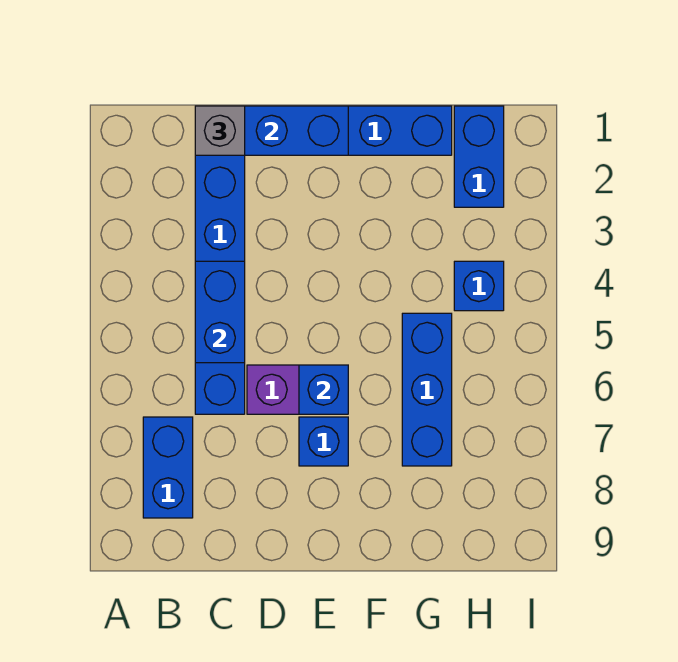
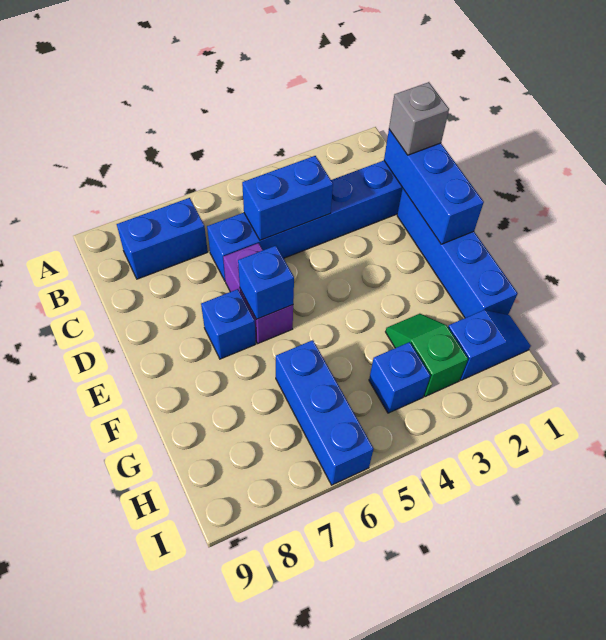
none -> green slope G3:H3 level 1 top H
blue brick G5:G7 level 1 -> blue brick G6:I6 level 1
blue brick H1:H2 level 1 -> blue slope H1:H2 level 1 top 2

